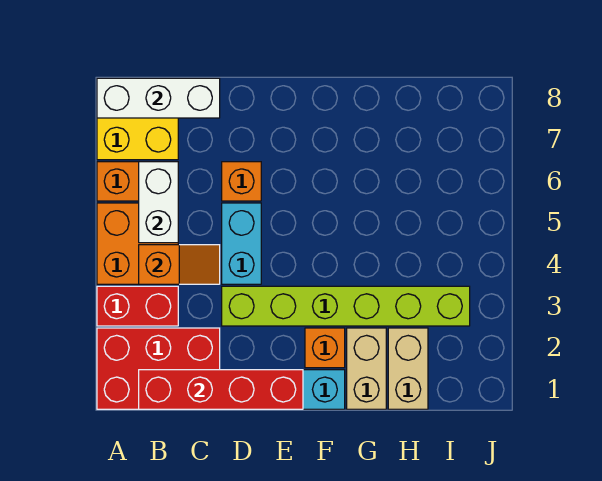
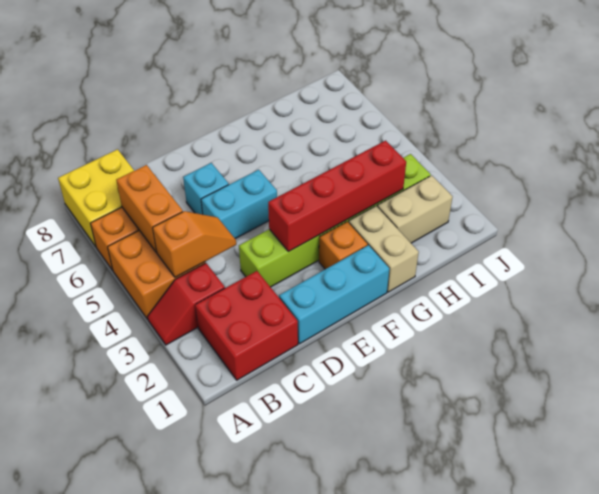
red brick A1:C2 level 1 -> red brick B1:C2 level 1
red brick A3:B3 level 1 -> red slope A3:B3 level 1 top B
white brick A8:C8 level 2 -> none
red brick B1:E1 level 2 -> red brick E3:H3 level 2
white brick B5:B6 level 2 -> orange brick B5:B6 level 2
cyan brick D4:D5 level 1 -> cyan brick D5:E5 level 1
orange brick D6 level 1 -> cyan brick D6 level 1
tan brick H1:H2 level 1 -> tan brick H2:I2 level 1

